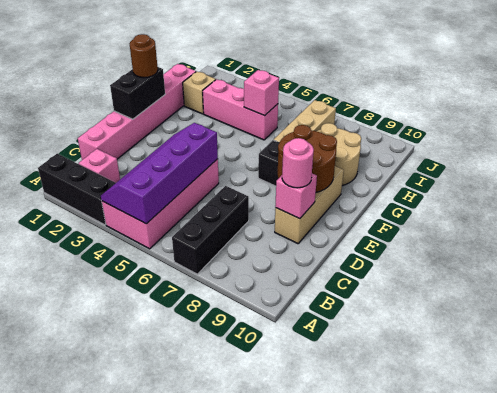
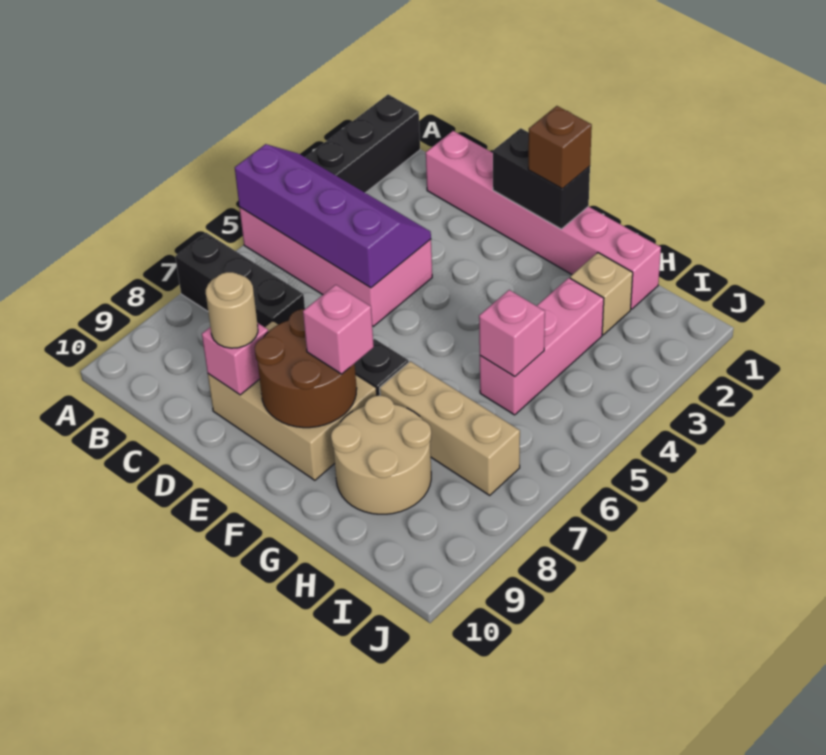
pink brick B2 level 1 -> pink brick F8 level 3
tan brick D9:F9 level 1 -> tan brick D8:F9 level 1
pink round brick D9 level 3 -> tan round brick D9 level 3
brown round brick F1 level 3 -> brown brick F1 level 3

